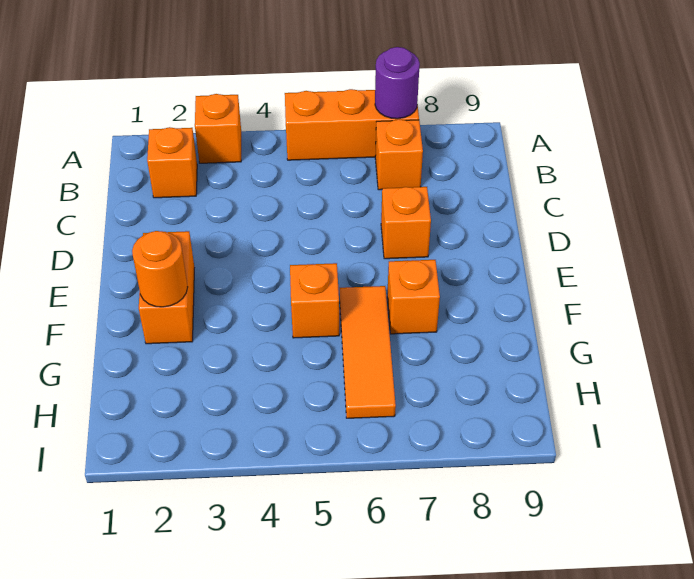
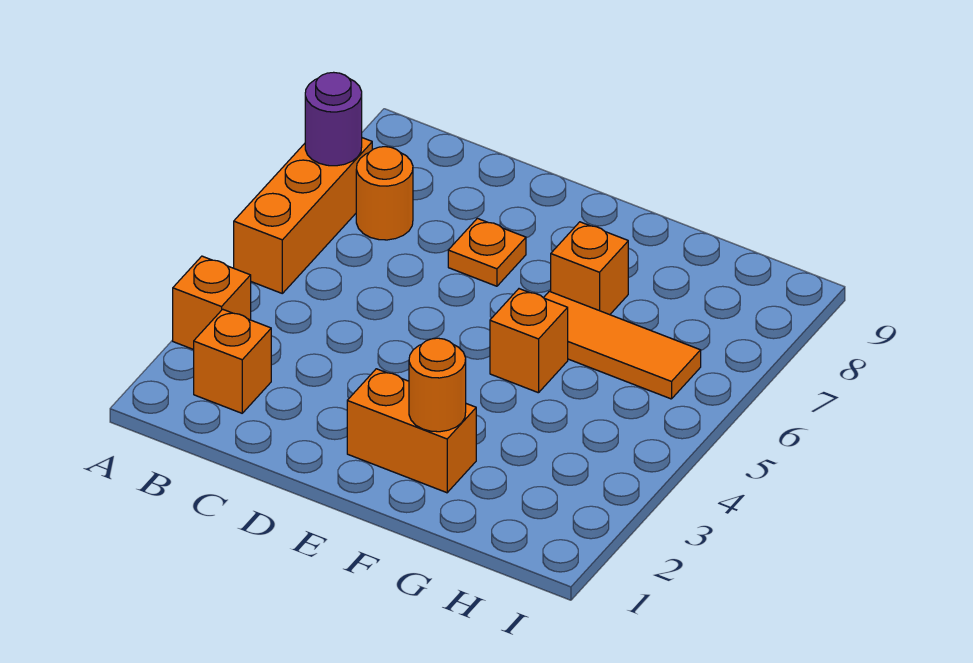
orange brick B7 level 1 -> orange round brick B7 level 1
orange brick D7 level 1 -> orange plate D7 level 1

